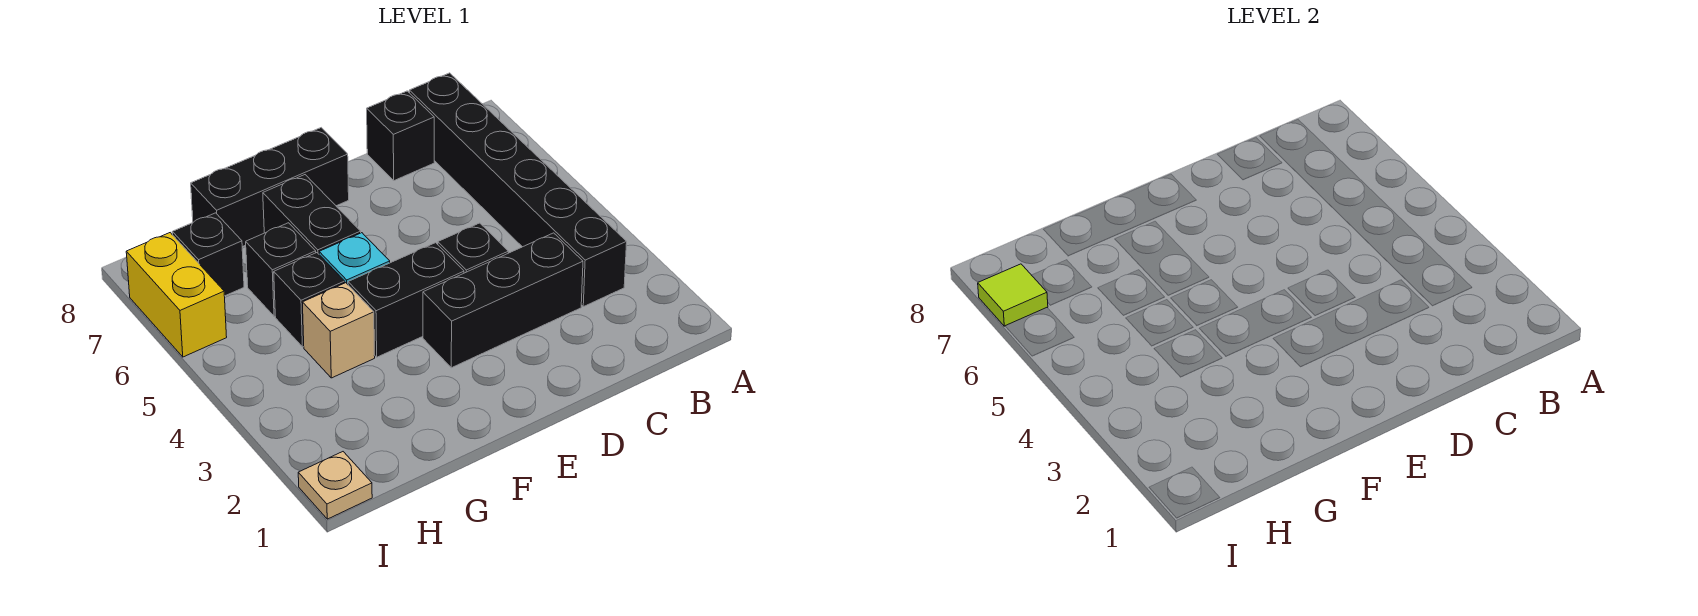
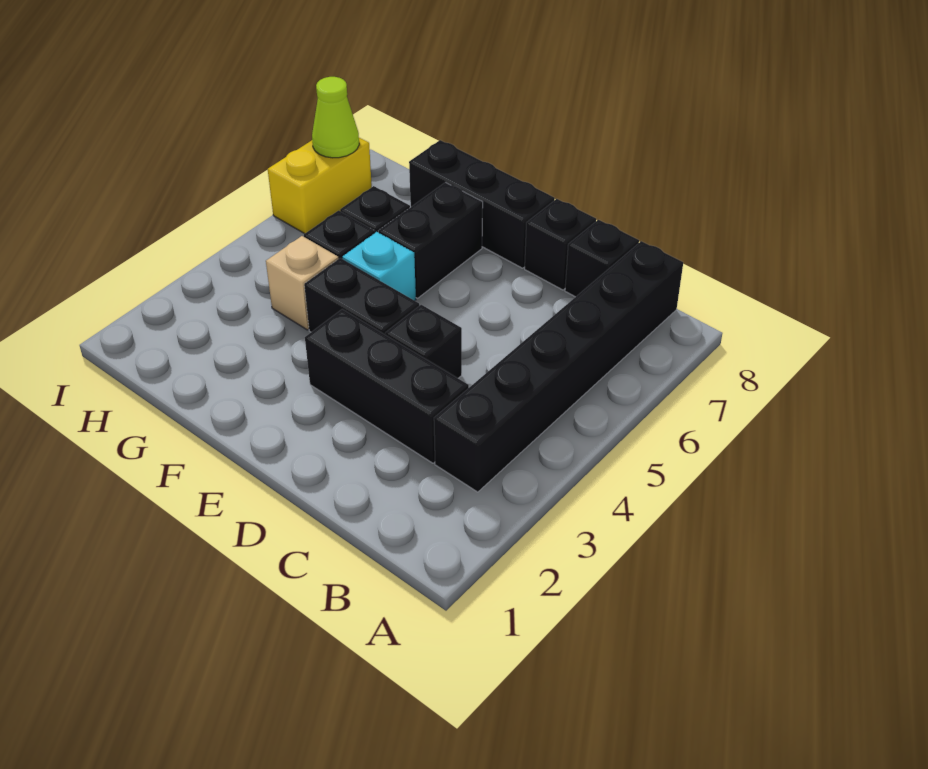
black brick H7 level 1 -> black brick D8 level 1
tan plate I1 level 1 -> none
lime tile I7 level 2 -> lime cone I7 level 2

